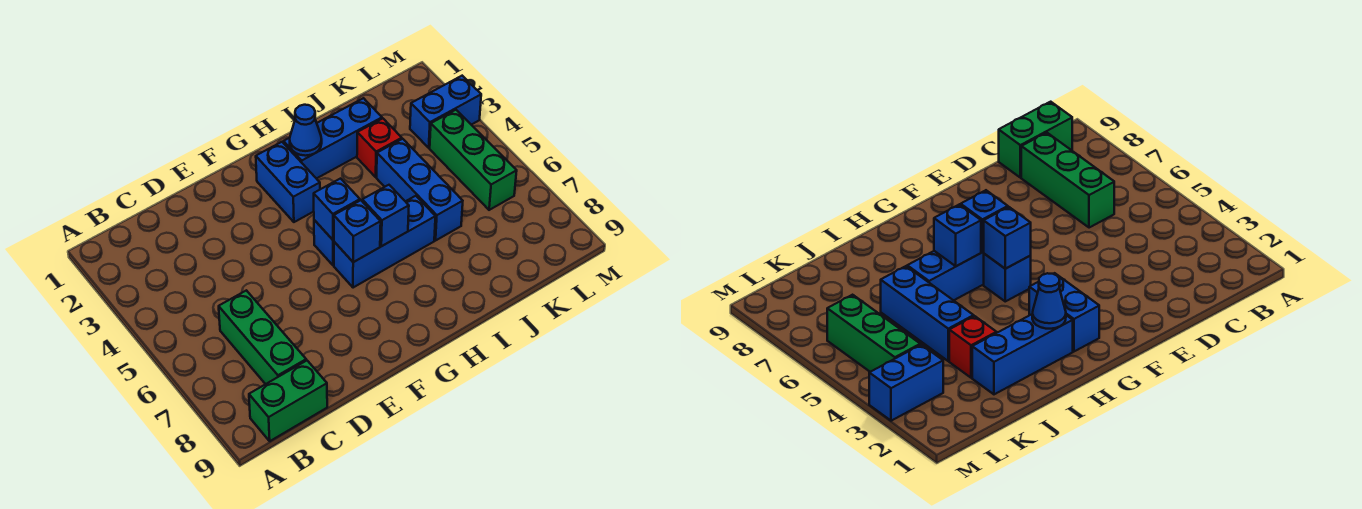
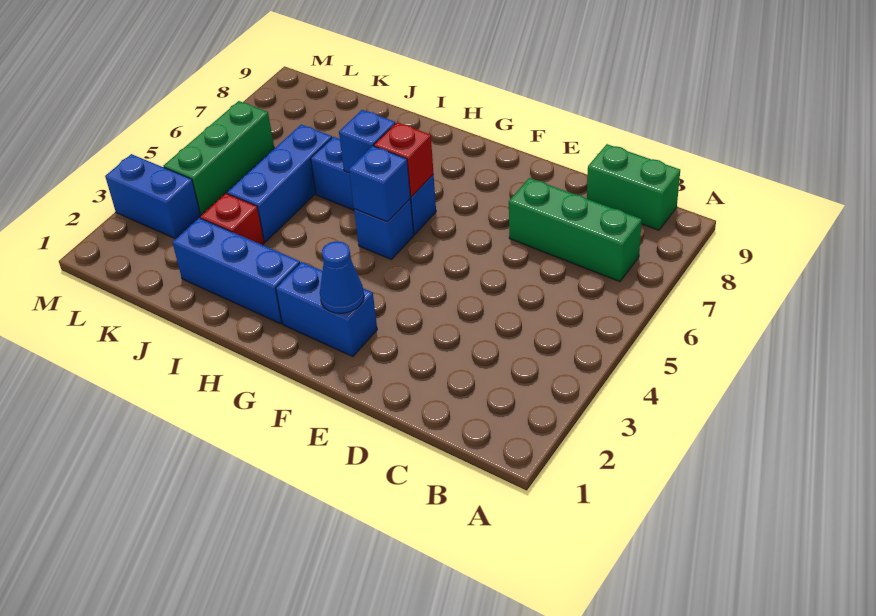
green brick C6:C8 level 1 -> green brick B7:D7 level 1
blue brick G2:G3 level 1 -> blue brick F2:G2 level 1
blue brick G6 level 2 -> red brick G6 level 2
blue cone H2 level 2 -> blue cone F2 level 2

